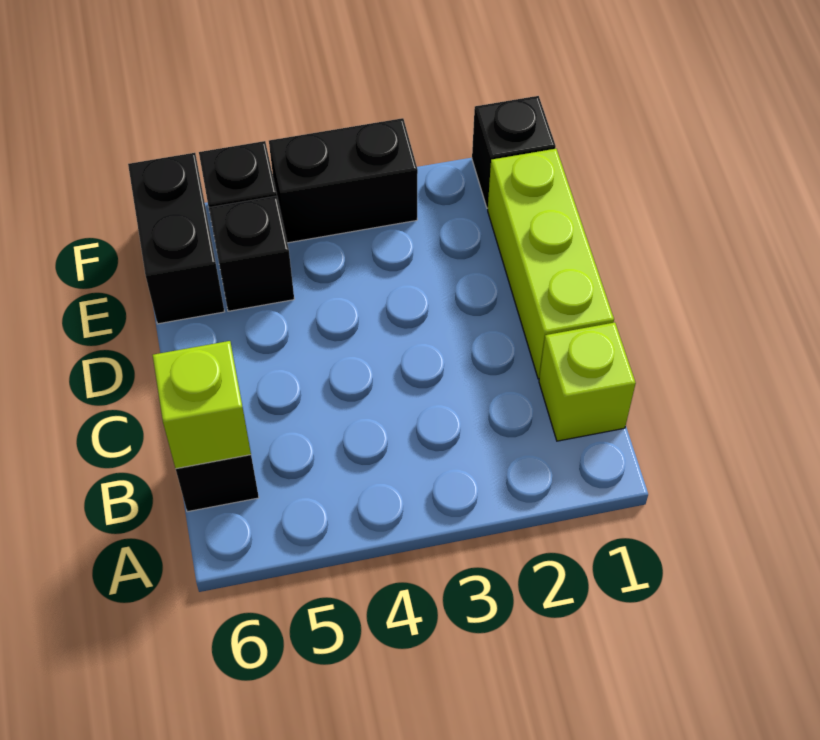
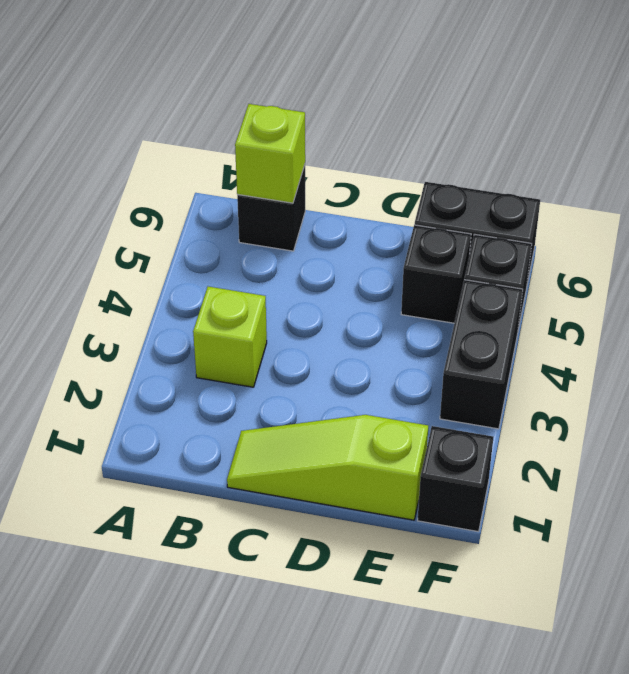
lime brick B1 level 1 -> lime brick B3 level 1
lime brick C1:E1 level 1 -> lime slope C1:E1 level 1 top E

